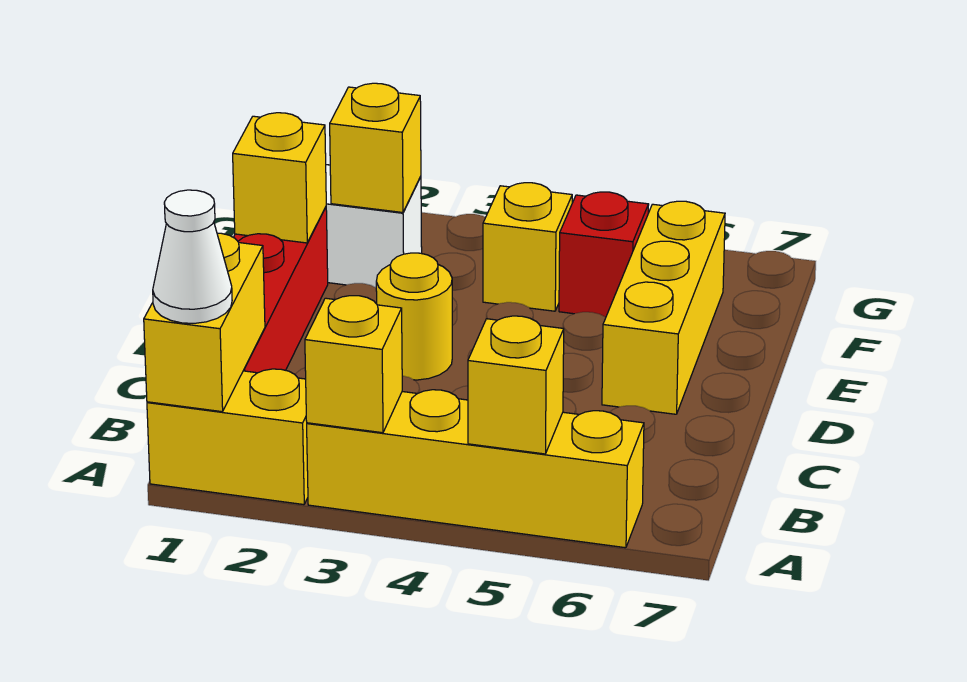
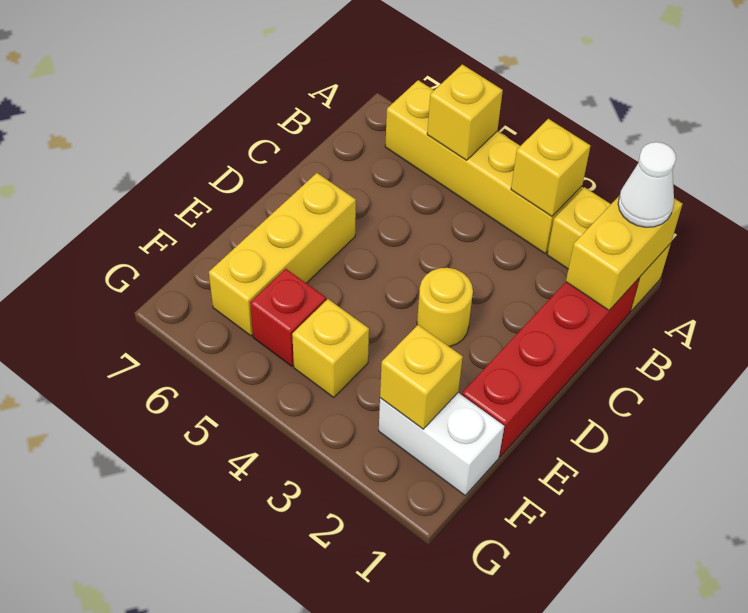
yellow brick E1 level 2 -> none

